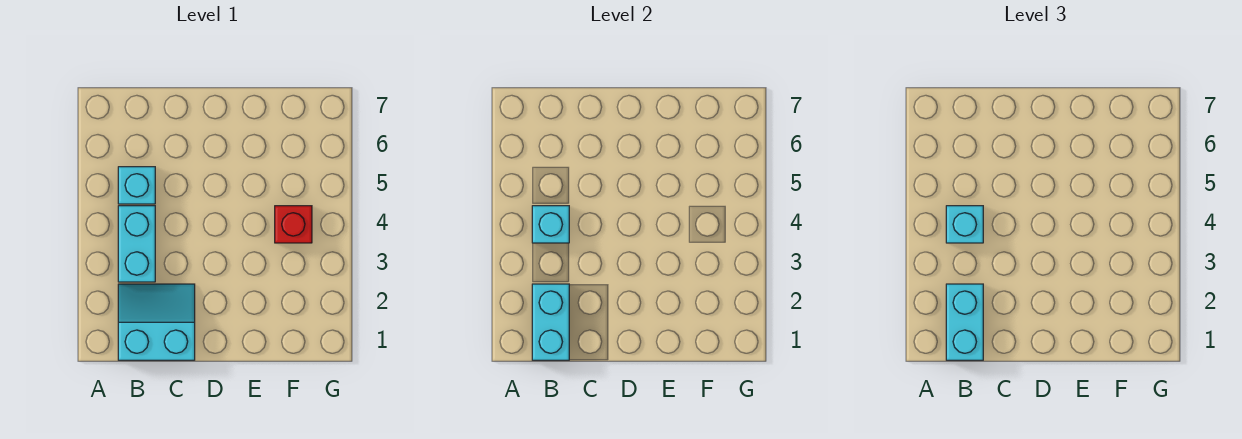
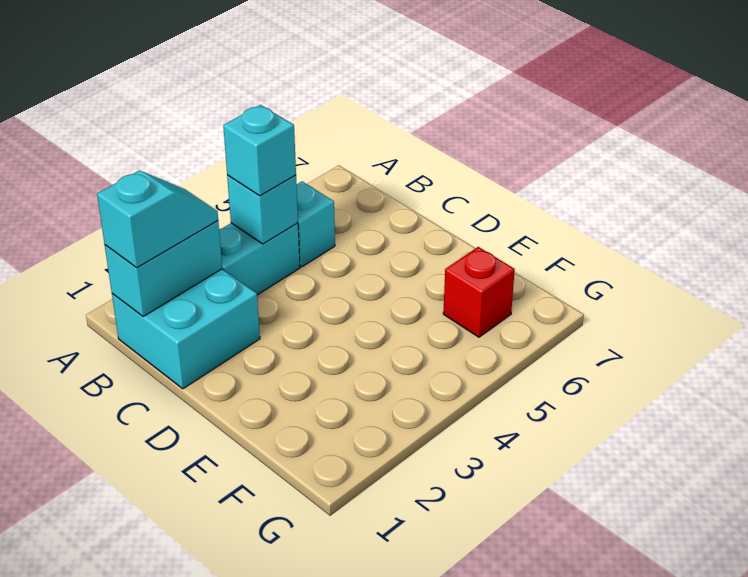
cyan slope B1:C2 level 1 top 1 -> cyan brick B1:C2 level 1
cyan brick B1:B2 level 3 -> cyan slope B1:B2 level 3 top 1
red brick F4 level 1 -> red brick F6 level 1

